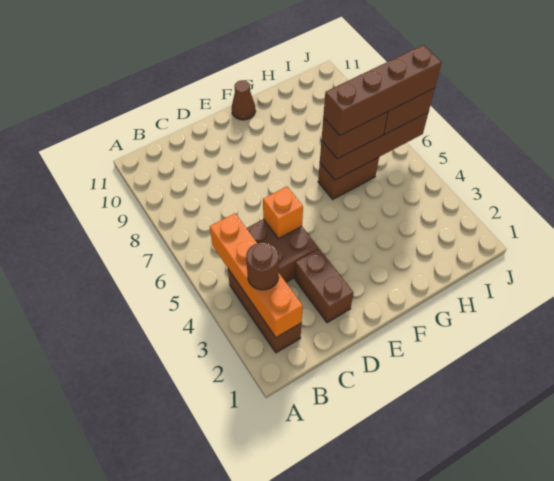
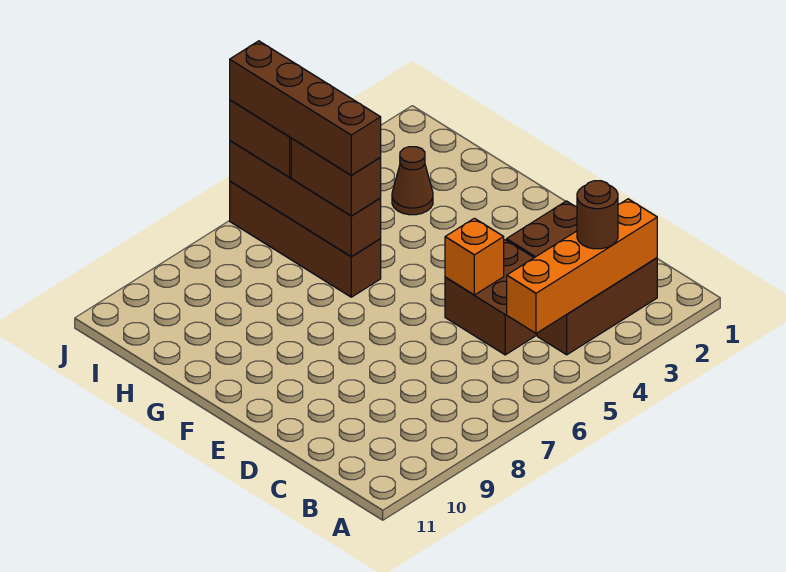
brown cone F11 level 1 -> brown cone H3 level 1
brown brick G6:H6 level 1 -> brown brick G6:J6 level 1

